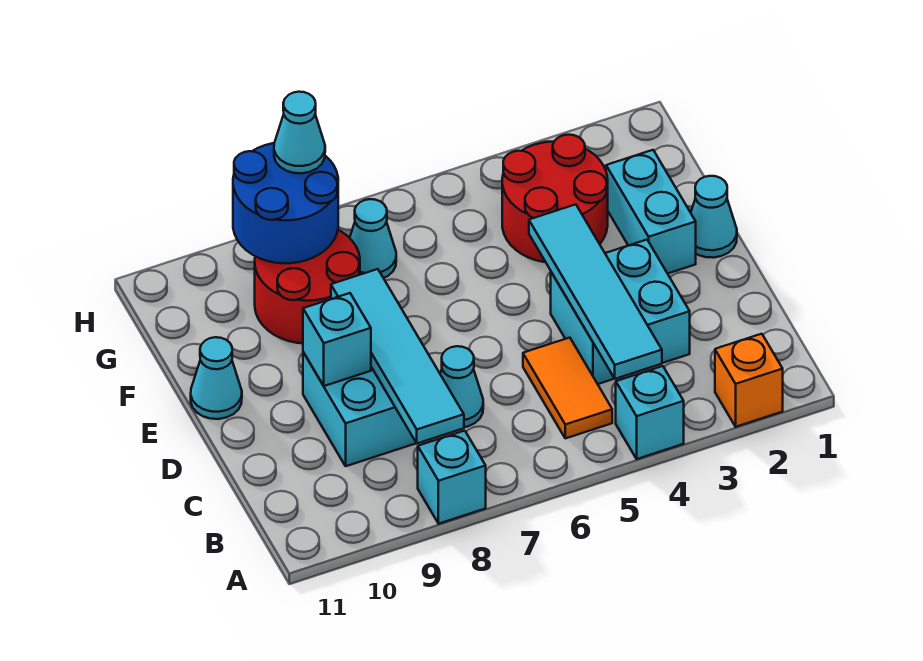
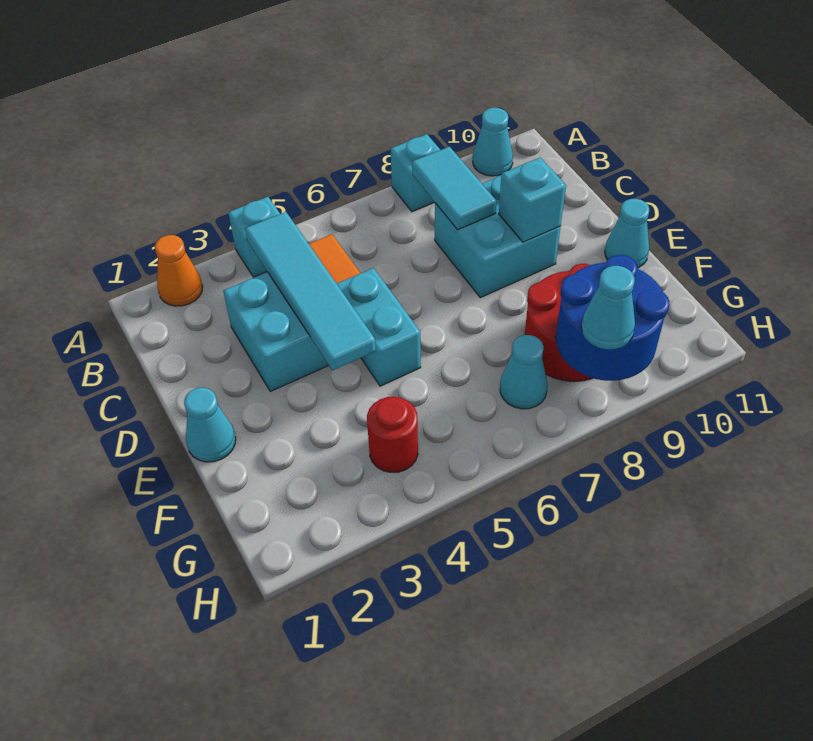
orange brick A2 level 1 -> orange cone A2 level 1
cyan tile B8:E8 level 2 -> cyan tile B8:C8 level 2
cyan cone C7 level 1 -> cyan cone A10 level 1
cyan brick E2:F2 level 1 -> cyan brick D5:E5 level 1
red round brick F3:G4 level 1 -> red round brick G4 level 1

